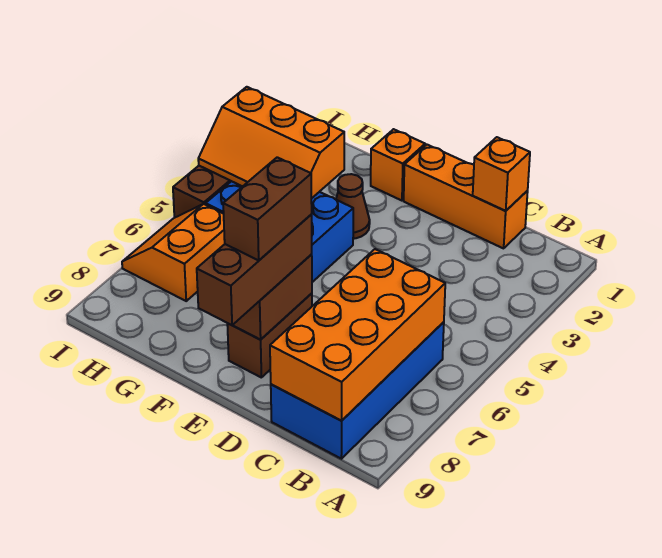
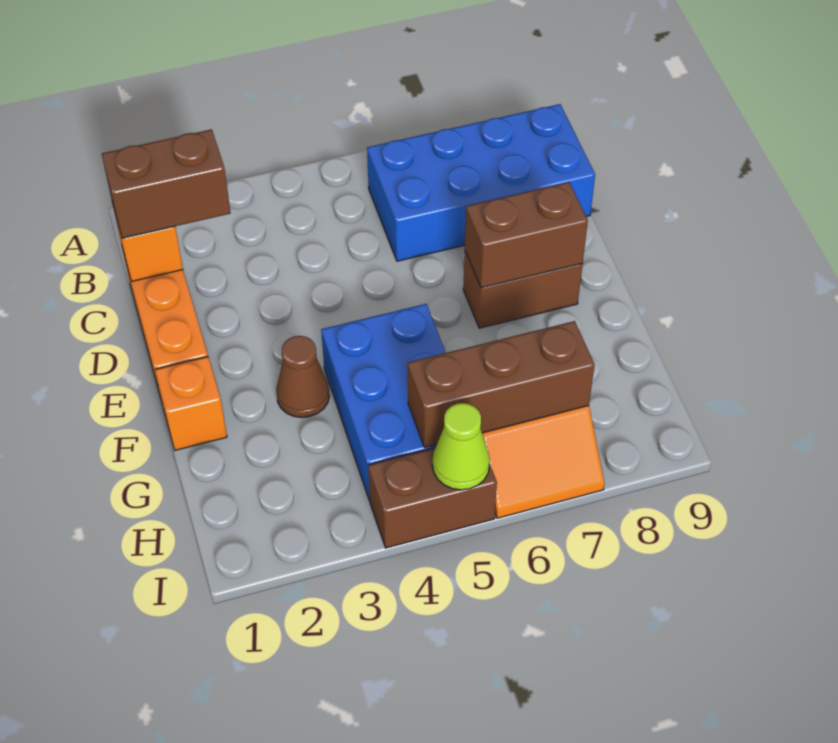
orange brick B6:C9 level 2 -> none
brown brick E7:E9 level 3 -> brown brick H5:H7 level 2
brown brick E7:E8 level 4 -> brown brick C1:C2 level 3
orange slope G3:I4 level 2 top 3 -> none
none -> lime cone I5 level 2

